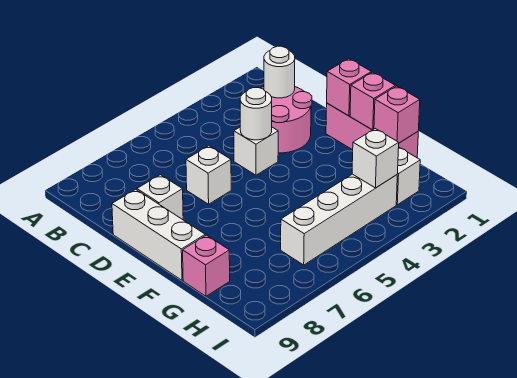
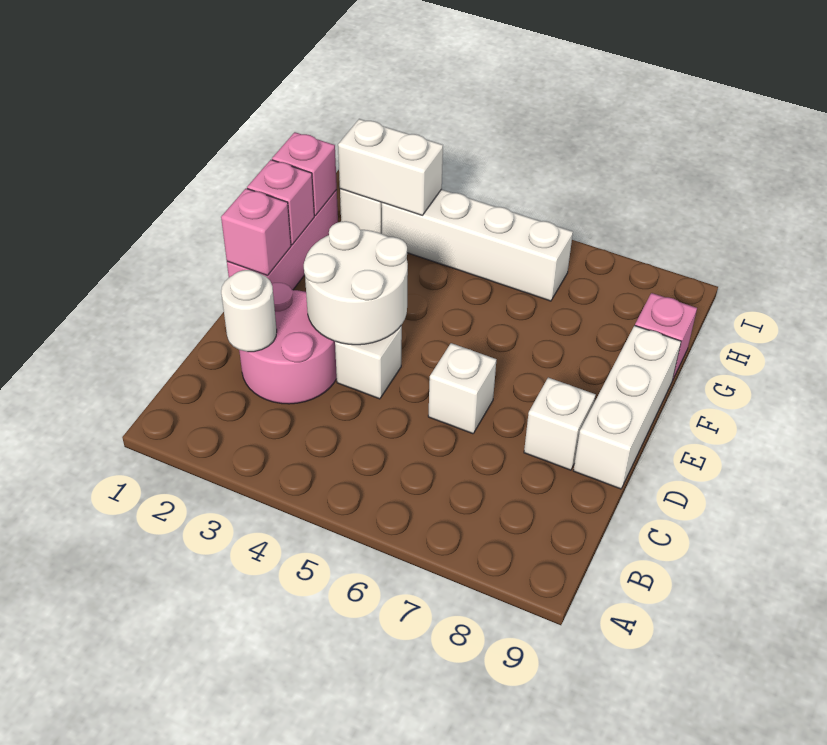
white round brick D4 level 2 -> white round brick D3:E4 level 2
white brick H3 level 2 -> white brick H2:H3 level 2

